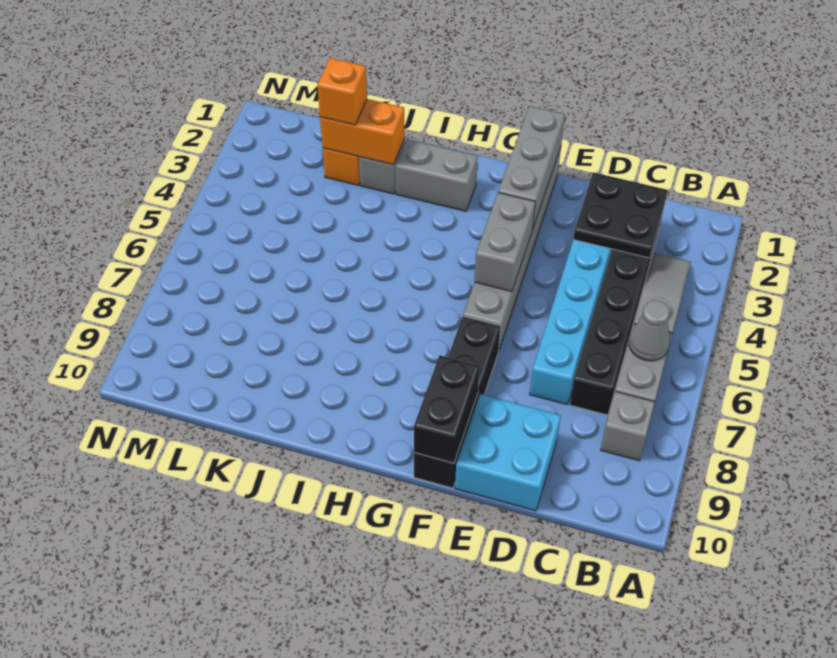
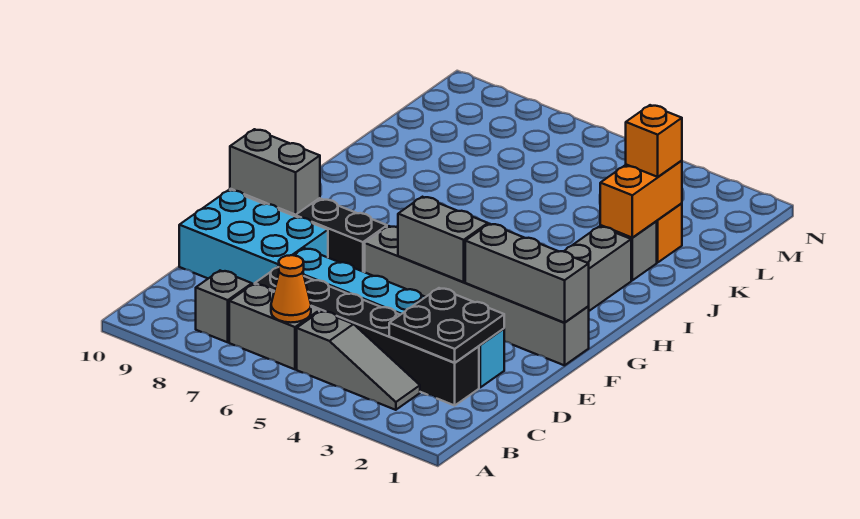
grey cone B6 level 2 -> orange cone B6 level 2
cyan brick D9:E10 level 1 -> cyan brick D8:E10 level 1
black brick F9:F10 level 2 -> grey brick F9:F10 level 2

